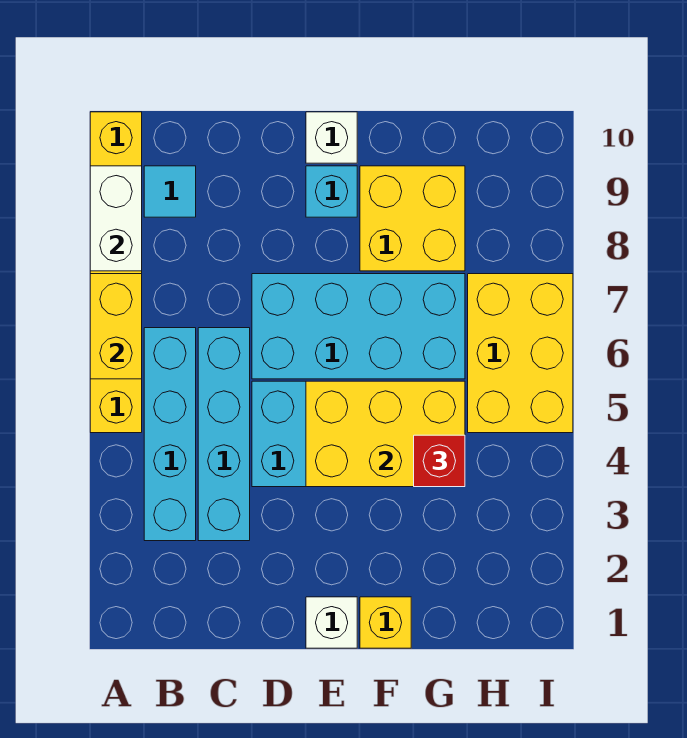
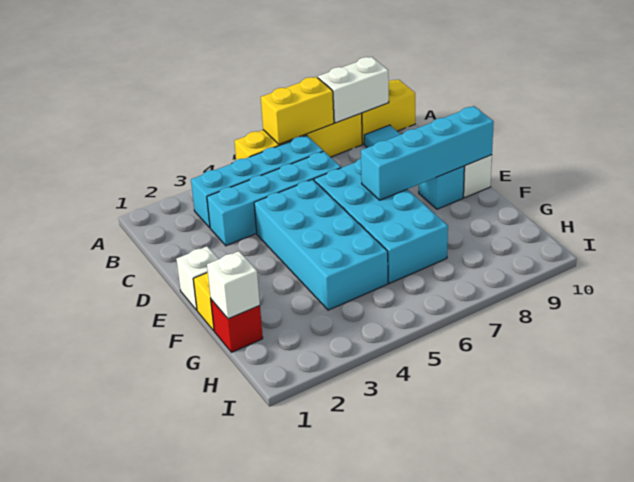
yellow brick E4:G5 level 2 -> none
none -> cyan brick E7:E10 level 2
yellow brick F8:G9 level 1 -> none
none -> white brick G1 level 2
red brick G4 level 3 -> red brick G1 level 1
yellow brick H5:I7 level 1 -> none

